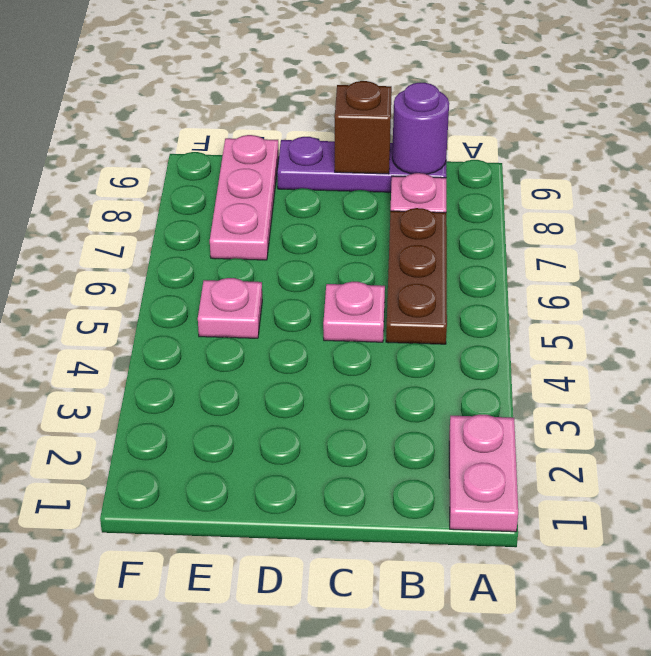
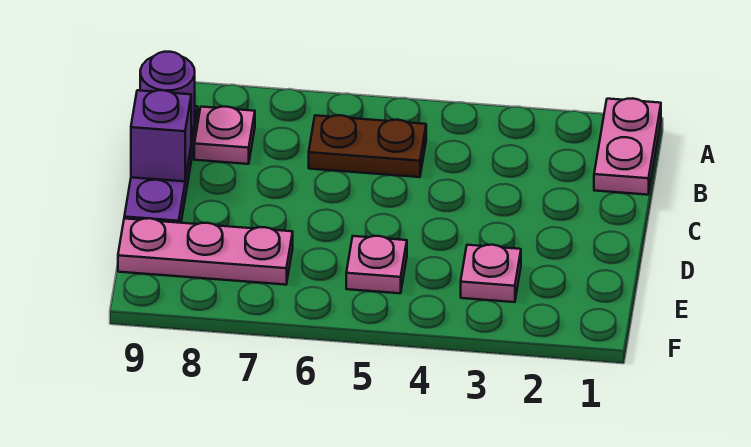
pink plate A1:A2 level 1 -> pink plate A1:B1 level 1
brown plate B5:B7 level 1 -> brown plate B5:B6 level 1
pink plate C5 level 1 -> pink plate E3 level 1
brown brick C9 level 2 -> purple brick C9 level 2

